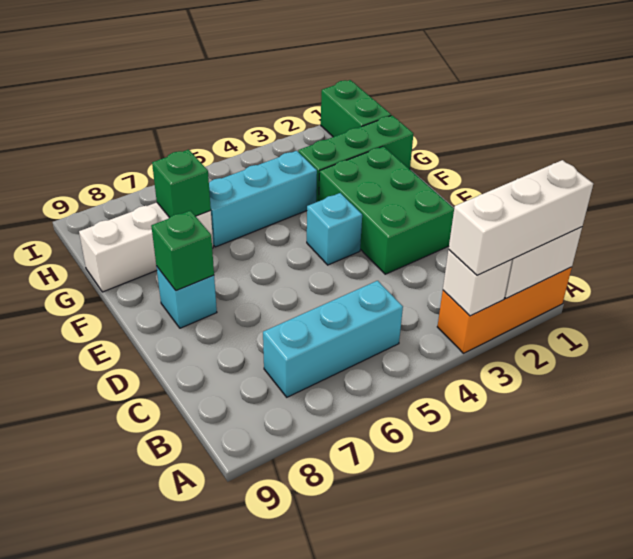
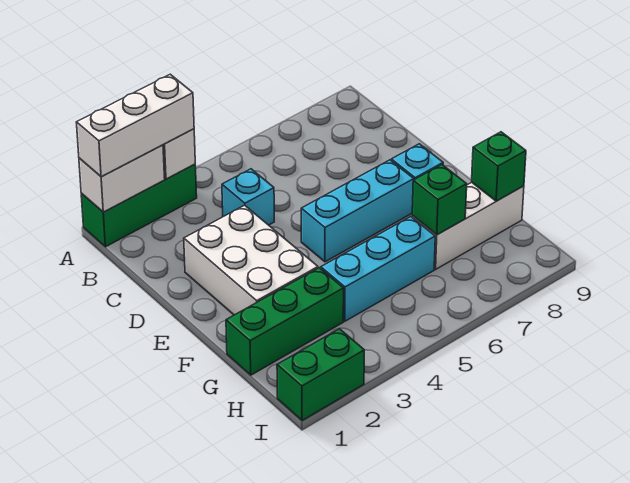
orange brick A1:A3 level 1 -> green brick A1:A3 level 1
cyan brick B5:B7 level 1 -> cyan brick E5:E7 level 1
green brick D2:F3 level 1 -> white brick D2:F3 level 1
cyan brick E4 level 1 -> cyan brick C4 level 1
green brick E8 level 2 -> green brick G9 level 2
green brick H1:I1 level 1 -> green brick I1:I2 level 1

